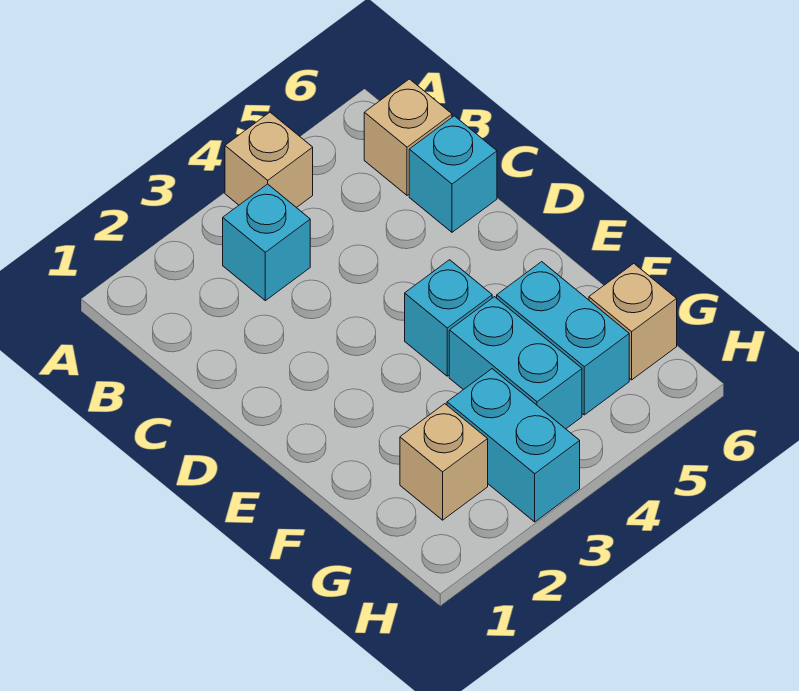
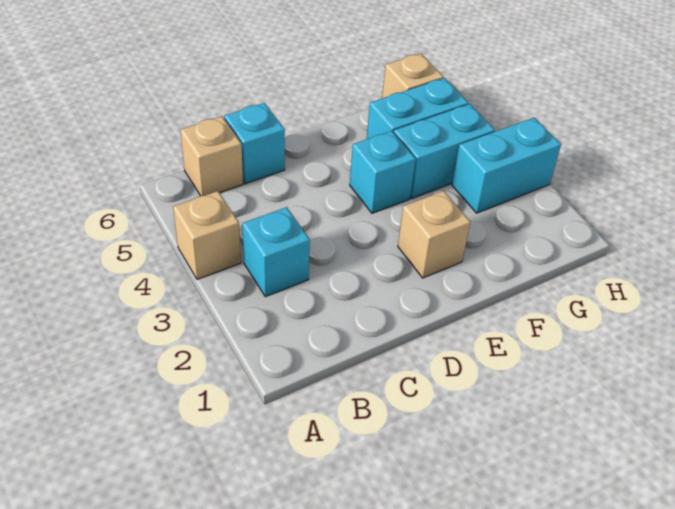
tan brick G2 level 1 -> tan brick E2 level 1

